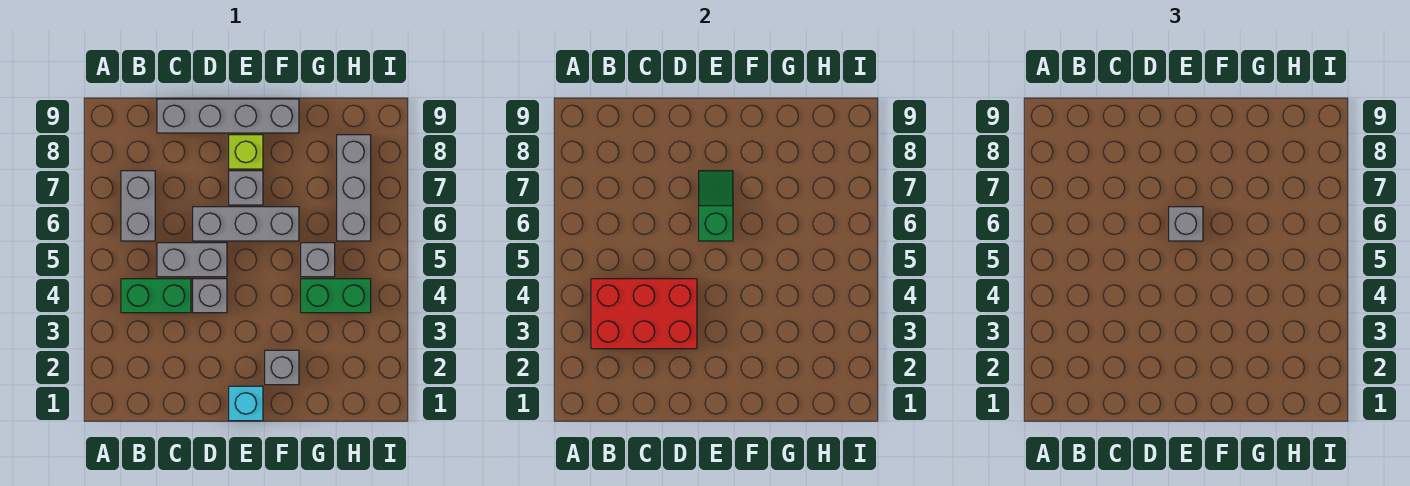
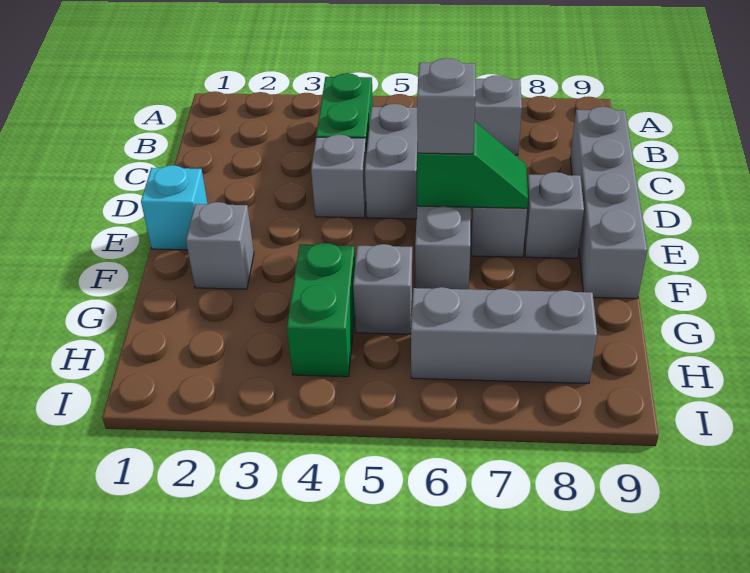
red brick B3:D4 level 2 -> none
lime brick E8 level 1 -> grey brick E8 level 1

